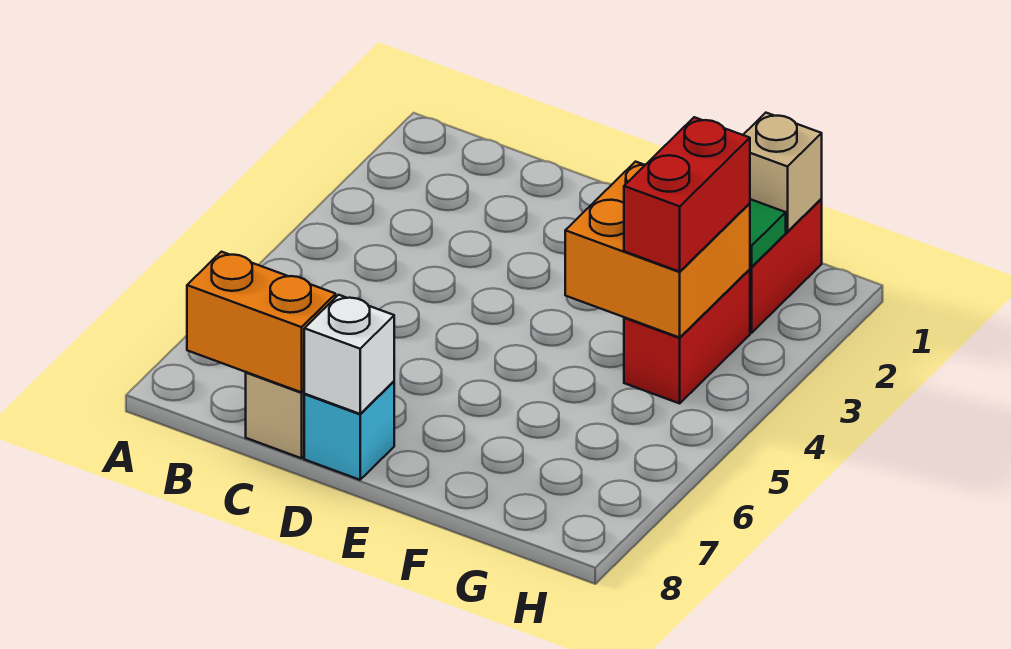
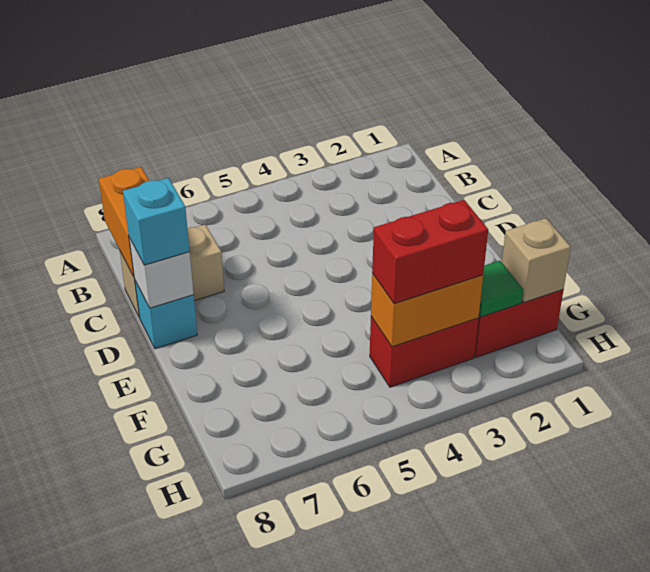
none -> cyan brick D8 level 3
orange brick F3:G4 level 2 -> orange brick G3:G4 level 2

